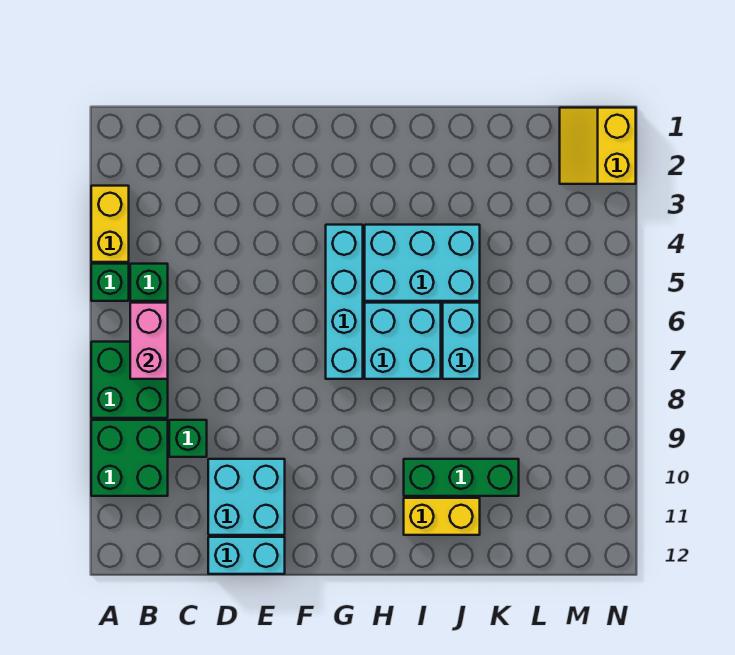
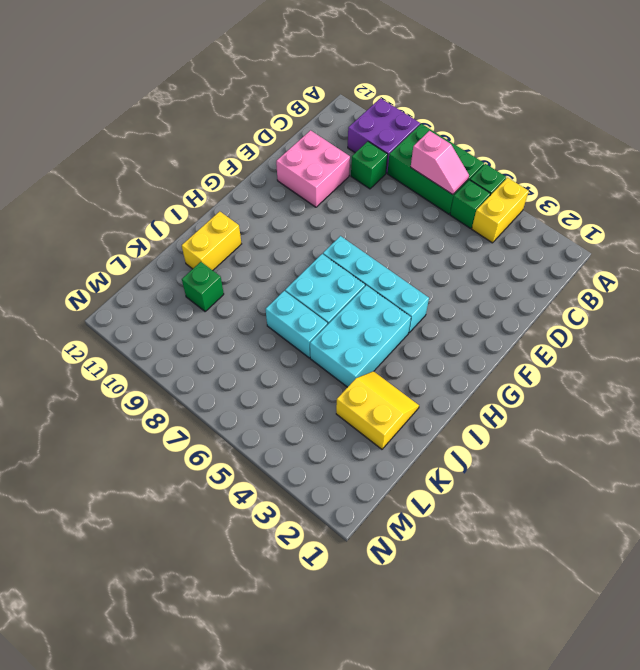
yellow brick A3:A4 level 1 -> yellow brick A4:B4 level 1
green brick A7:B8 level 1 -> green brick A6:B8 level 1
green brick A9:B10 level 1 -> purple brick A9:B10 level 1
pink brick B6:B7 level 2 -> pink slope B6:B7 level 2 top 7
cyan brick D10:E11 level 1 -> pink brick D10:E11 level 1
cyan brick D12:E12 level 1 -> none
green brick I10:K10 level 1 -> green brick K10 level 1
yellow slope M1:N2 level 1 top N -> yellow slope J2:K3 level 1 top K

